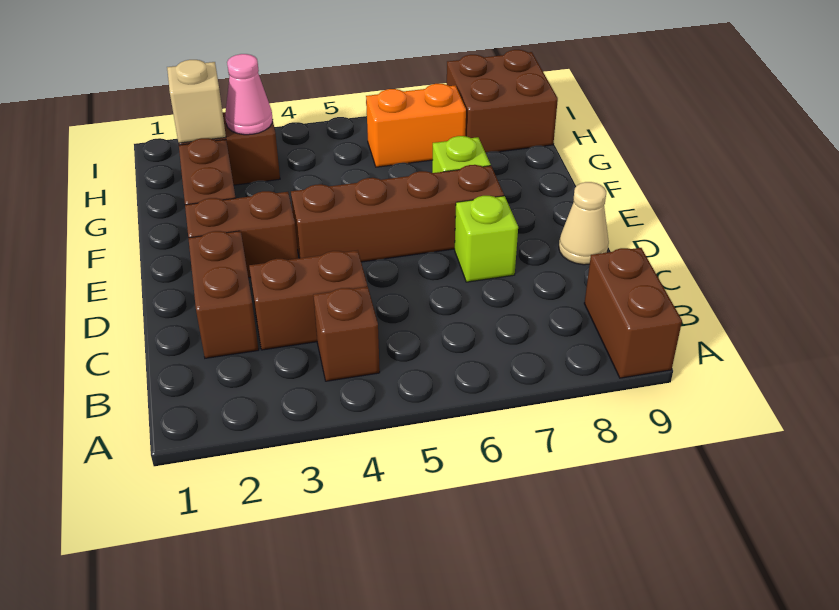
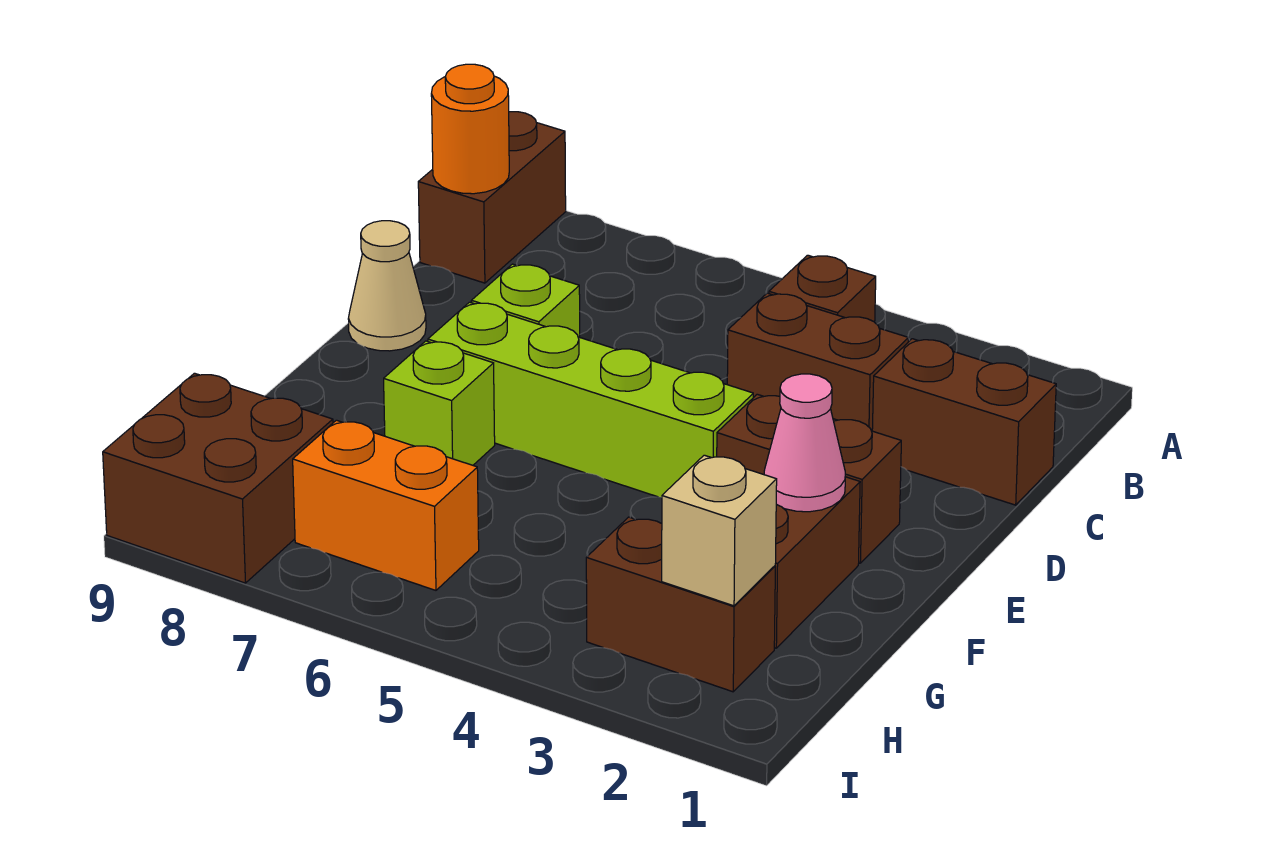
none -> orange round brick B9 level 2
brown brick C2:D2 level 1 -> brown brick C1:C2 level 1
brown brick E4:E7 level 1 -> lime brick E4:E7 level 1
pink cone H3 level 2 -> pink cone F2 level 2

